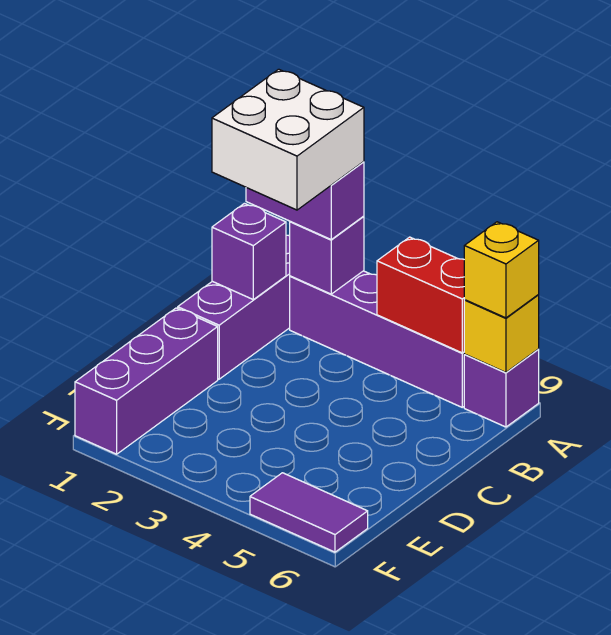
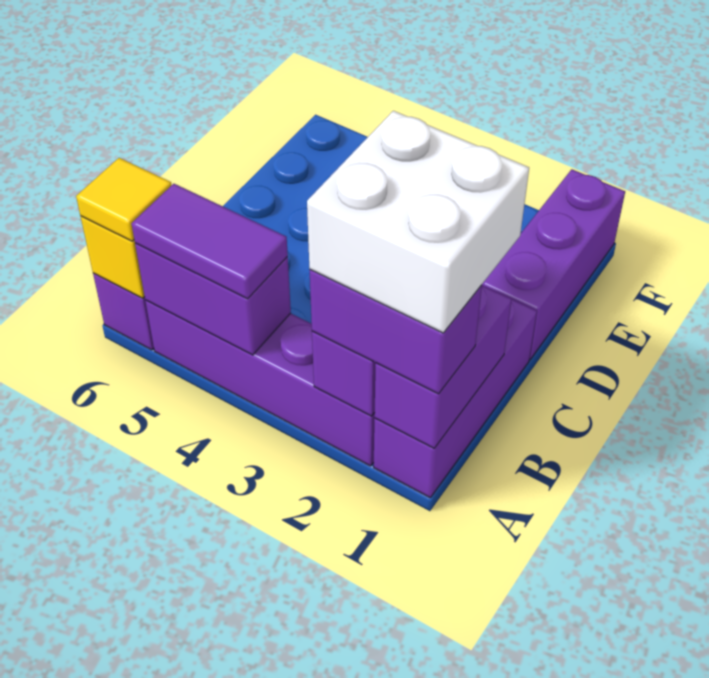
red brick A4:A5 level 2 -> purple brick A4:A5 level 2
yellow brick A6 level 3 -> yellow tile A6 level 3
purple brick B1 level 2 -> purple brick A1:B1 level 2
purple tile F5:F6 level 1 -> purple tile A4:A5 level 3

